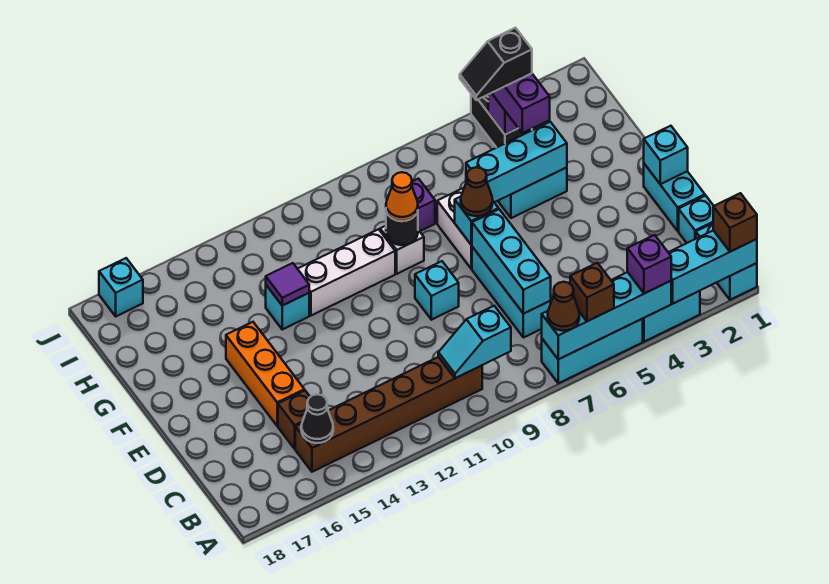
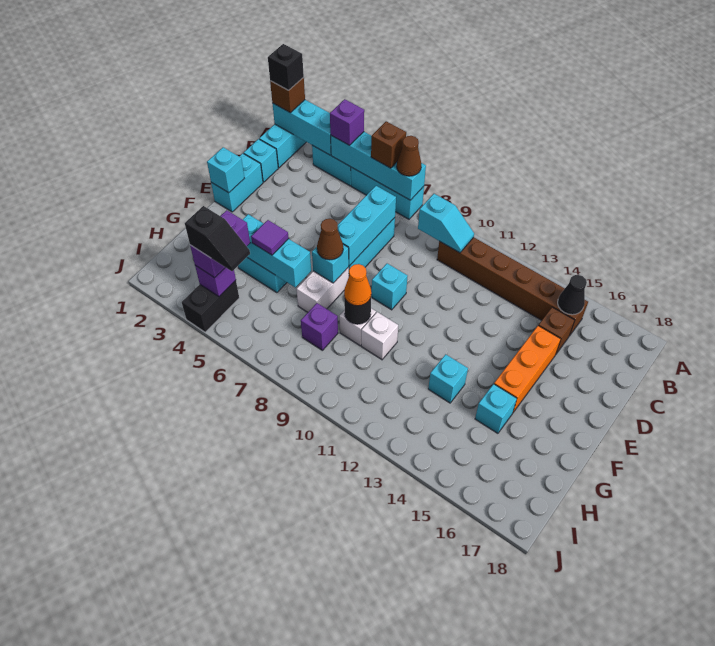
none -> black brick A1 level 4
white brick G10:G12 level 1 -> white brick G10 level 1
purple tile G13 level 2 -> purple tile G5 level 3
cyan brick J17 level 1 -> cyan brick G15 level 1

